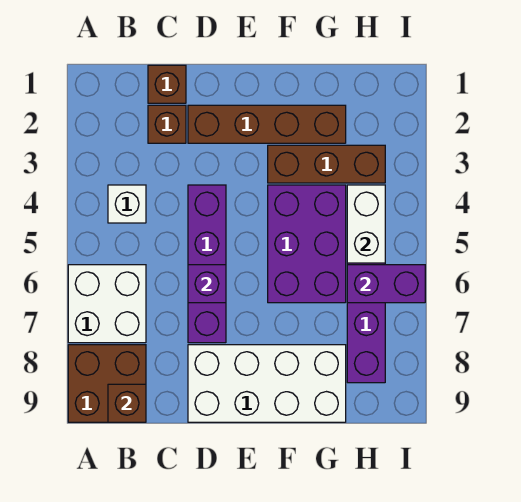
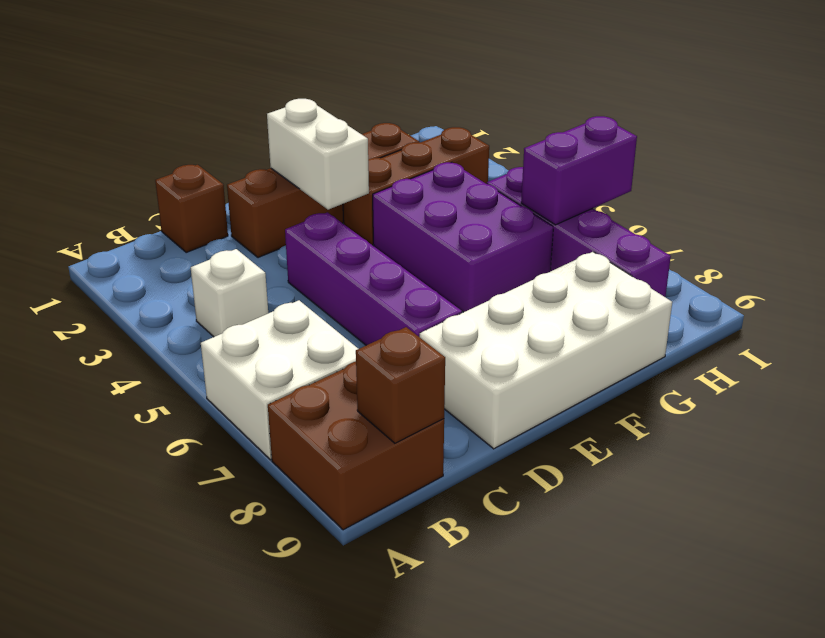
brown brick C2 level 1 -> none
purple brick D6 level 2 -> none
white brick H4:H5 level 2 -> white brick E2:E3 level 2

